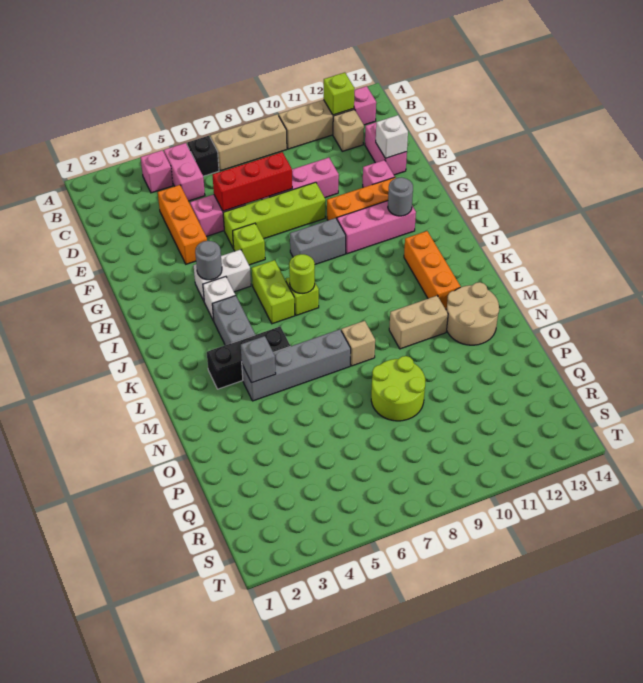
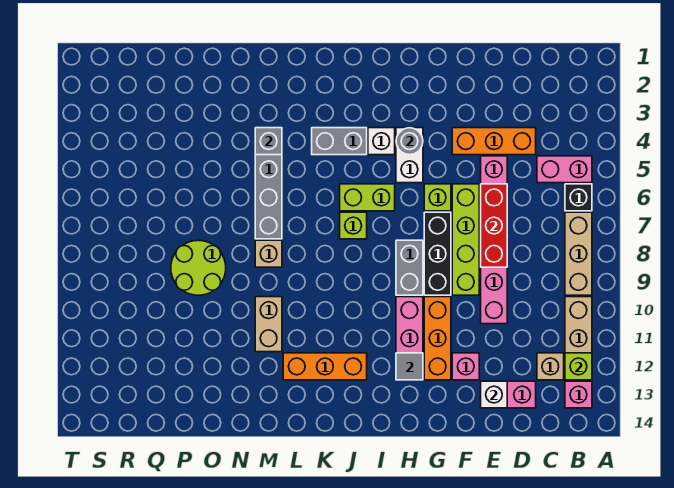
pink brick B4 level 1 -> none
grey round brick H12 level 2 -> grey tile H12 level 2
lime round brick J7 level 2 -> none
black brick L3:L5 level 1 -> black brick G7:G9 level 1
tan round brick M12:N13 level 1 -> none

